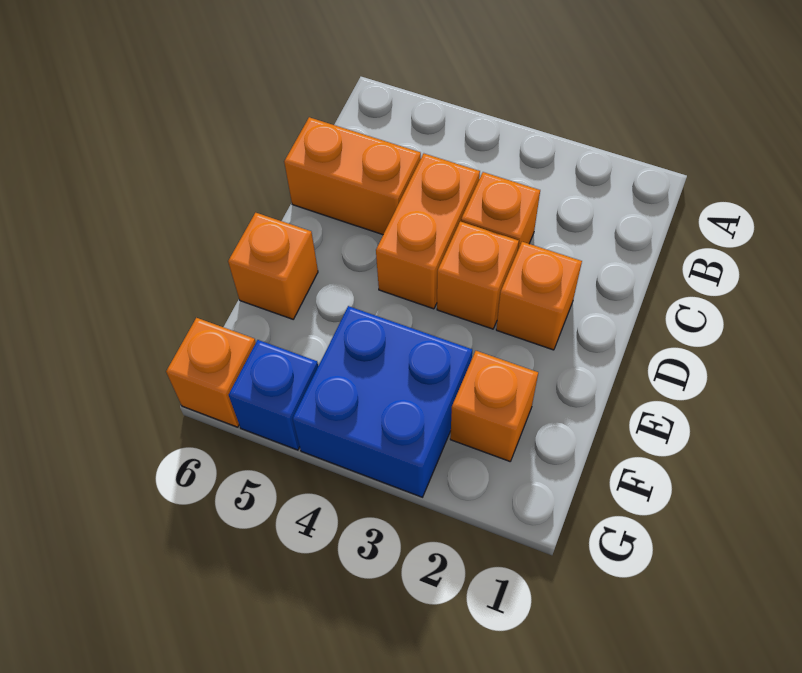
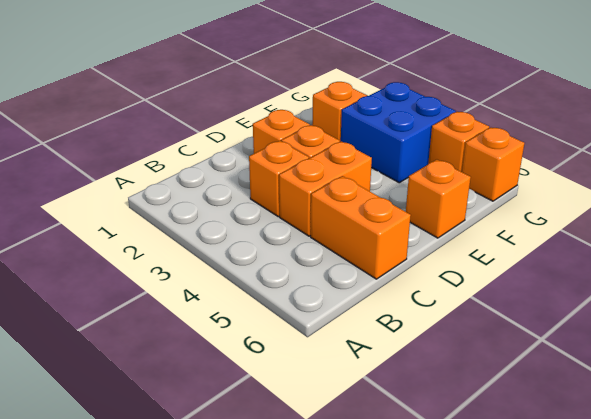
blue brick G5 level 1 -> orange brick G5 level 1

